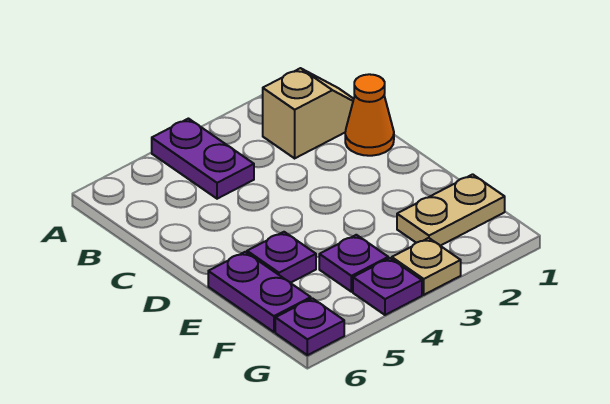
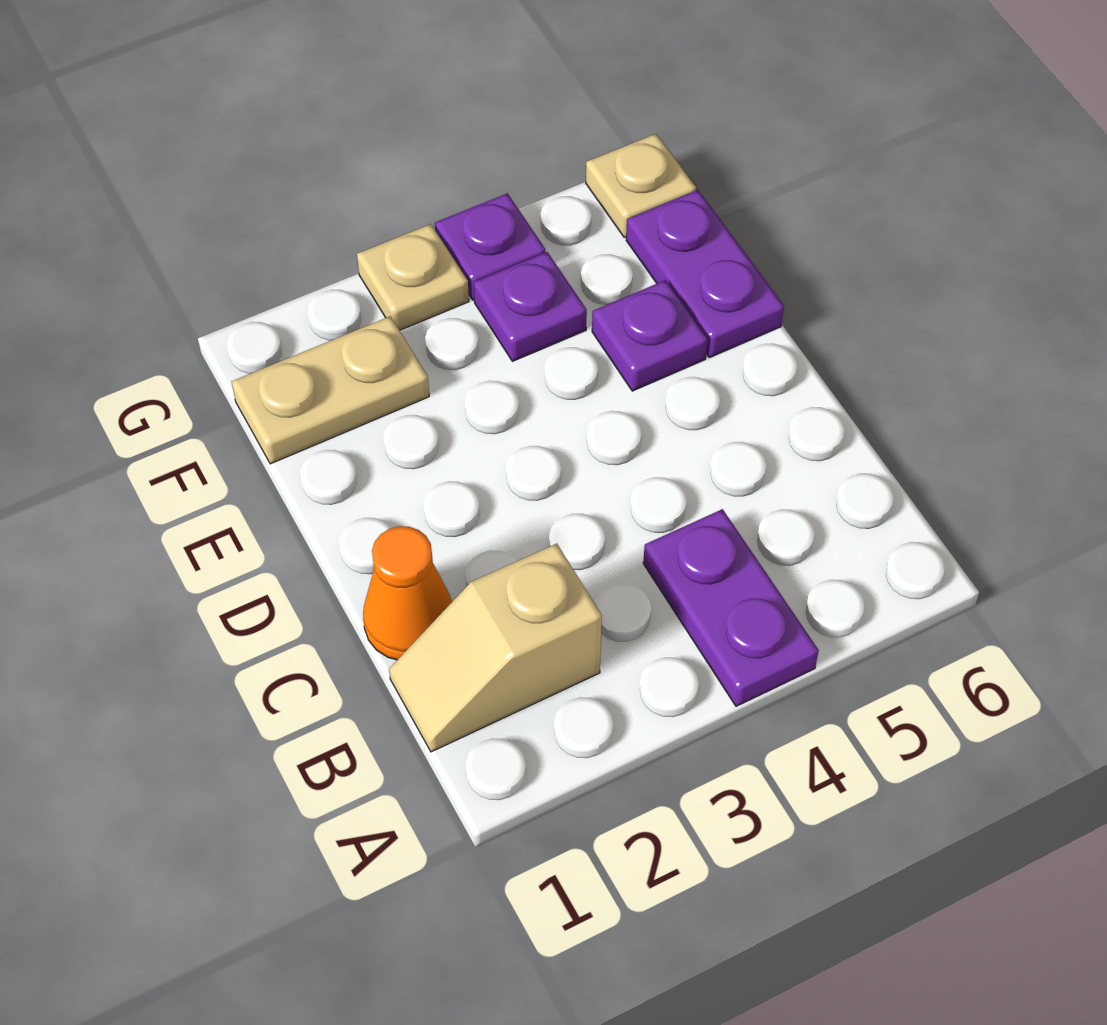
purple plate G6 level 1 -> tan plate G6 level 1

